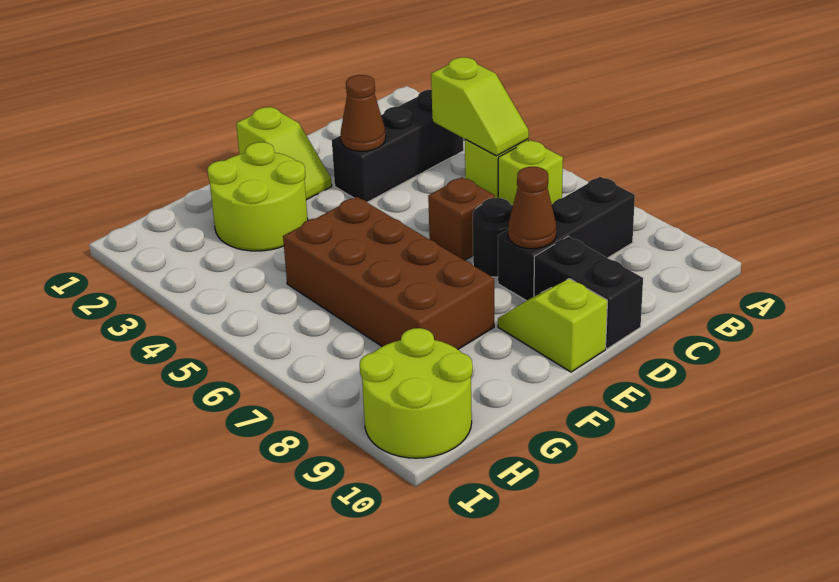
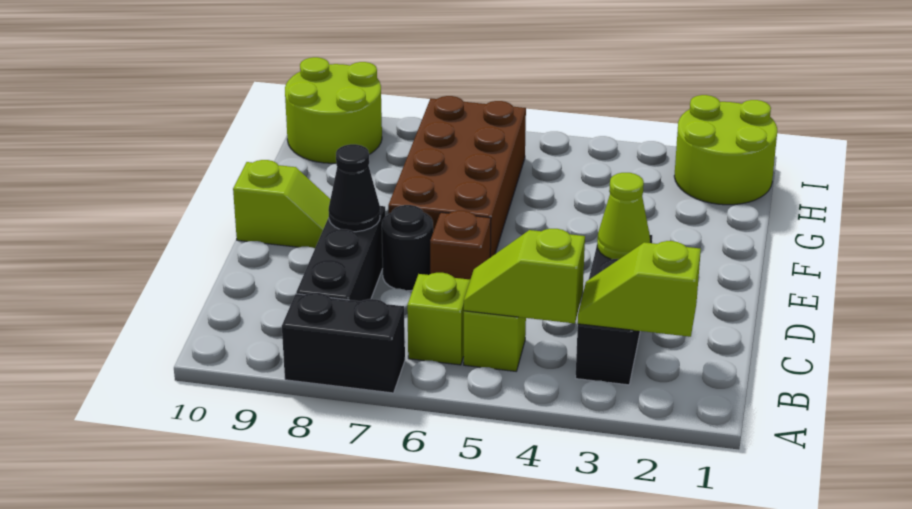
brown cone D3 level 2 -> lime cone D3 level 2
brown cone D8 level 2 -> black cone D8 level 2
black brick D9:D10 level 1 -> black brick A7:A8 level 1
lime slope E1:E2 level 1 top 1 -> lime slope B2:B3 level 2 top 2
lime round brick F2:G3 level 1 -> lime round brick H1:I2 level 1
brown brick F5:G8 level 1 -> brown brick E6:H7 level 1

